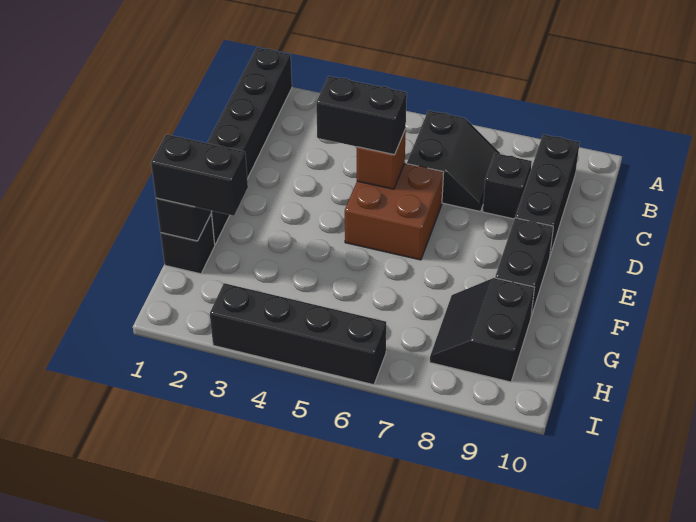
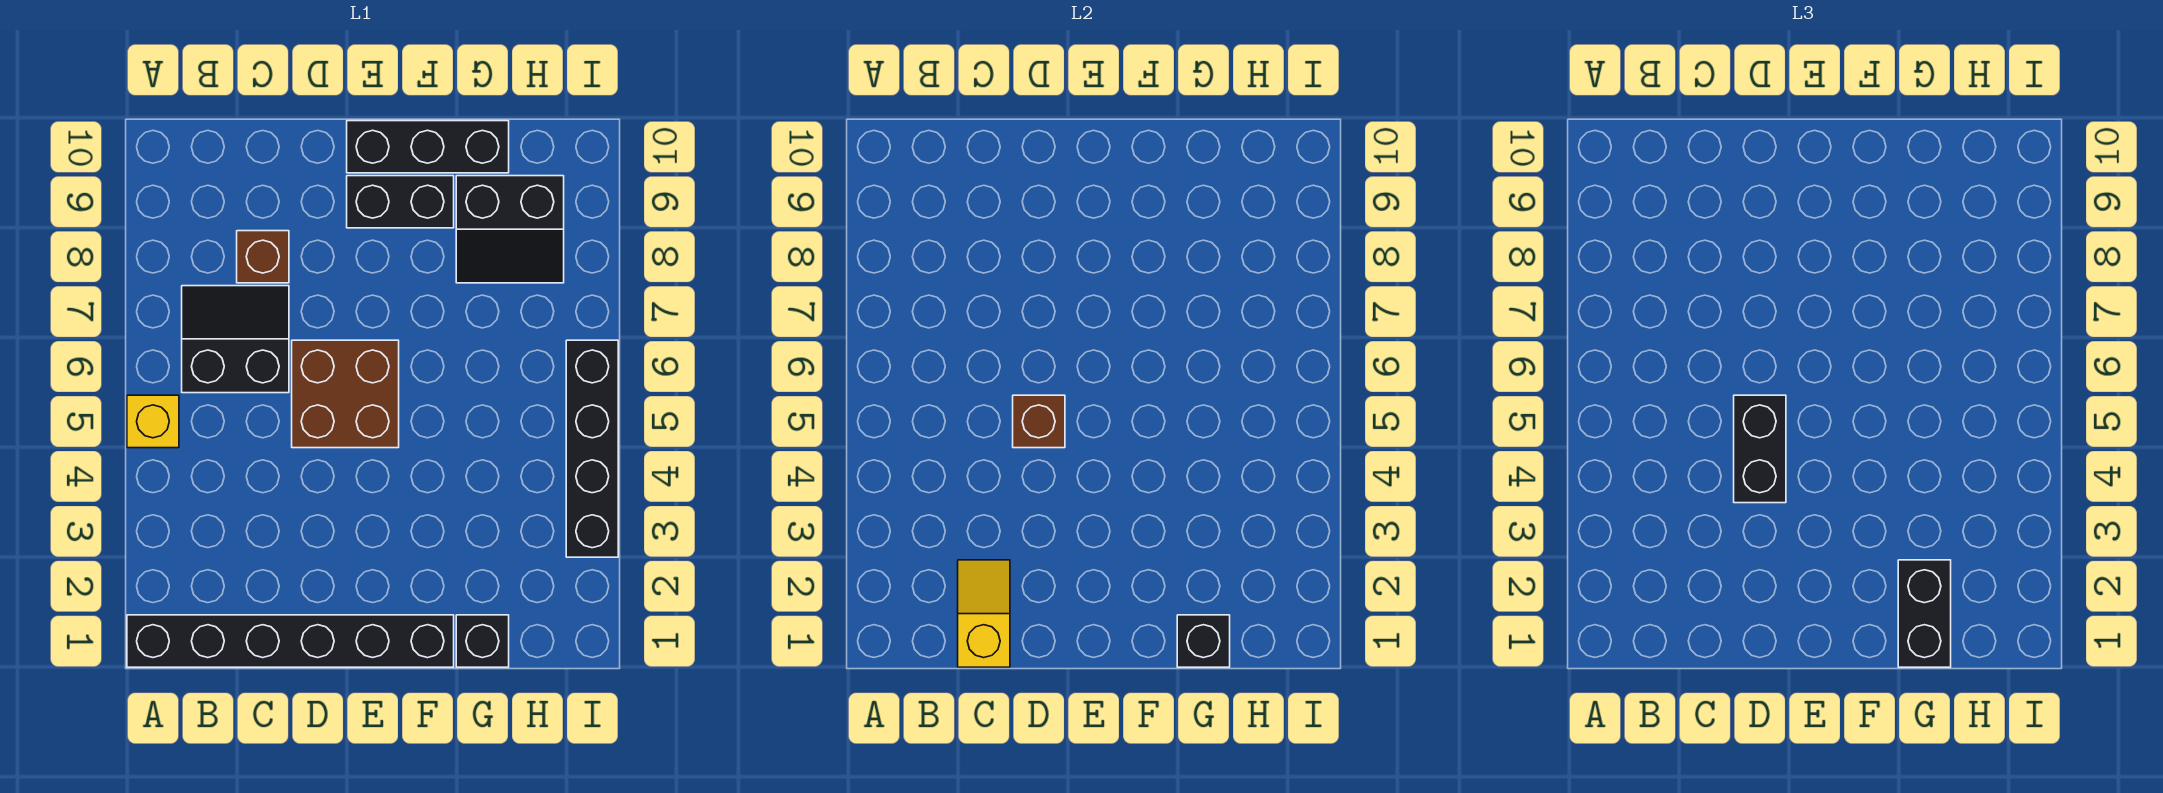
none -> yellow brick A5 level 1
black brick B9:D9 level 1 -> black brick E10:G10 level 1
none -> yellow slope C1:C2 level 2 top 1
black brick C8 level 1 -> brown brick C8 level 1

